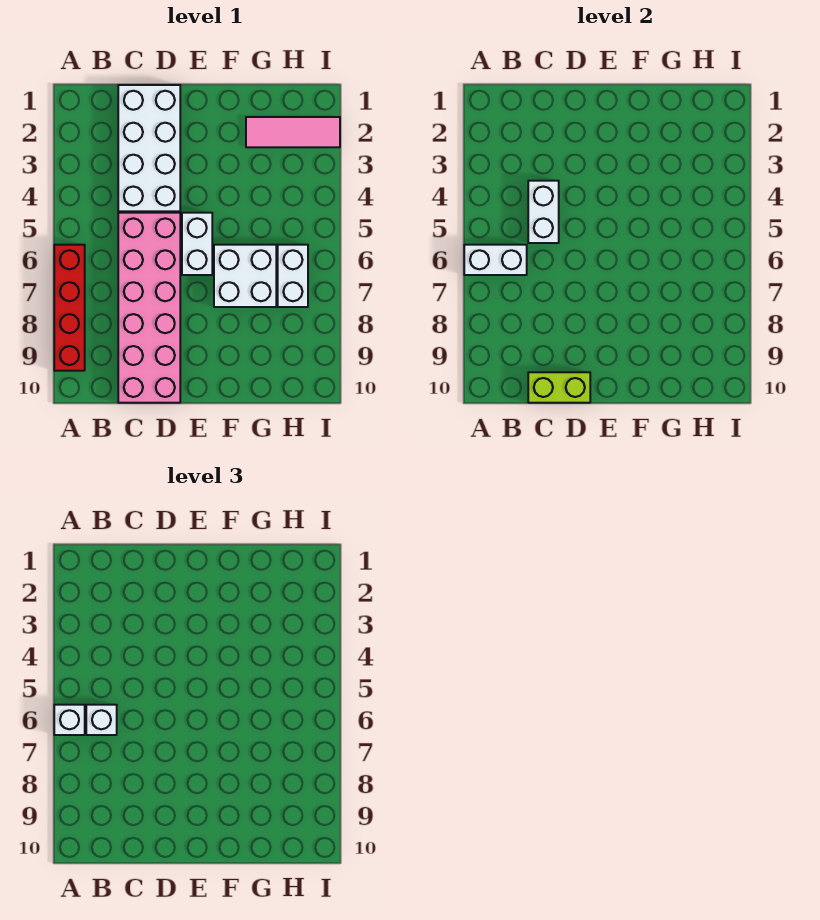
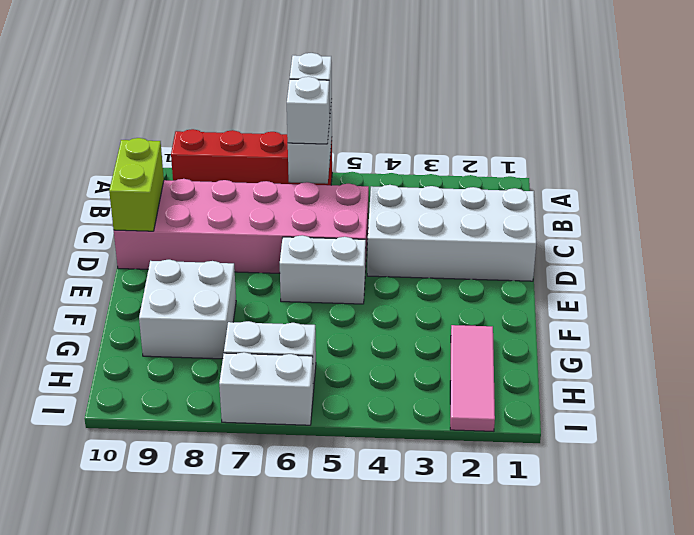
white brick C4:C5 level 2 -> white brick I6:I7 level 1
white brick F6:G7 level 1 -> white brick F8:G9 level 1

